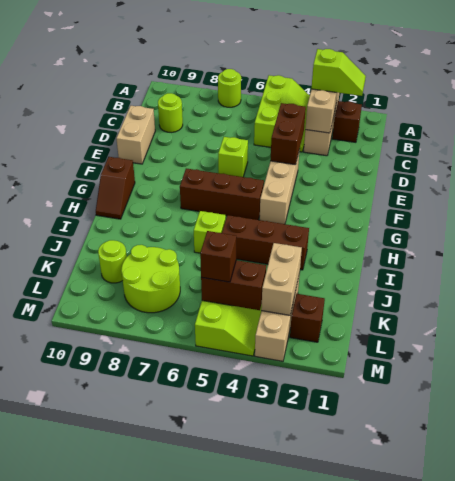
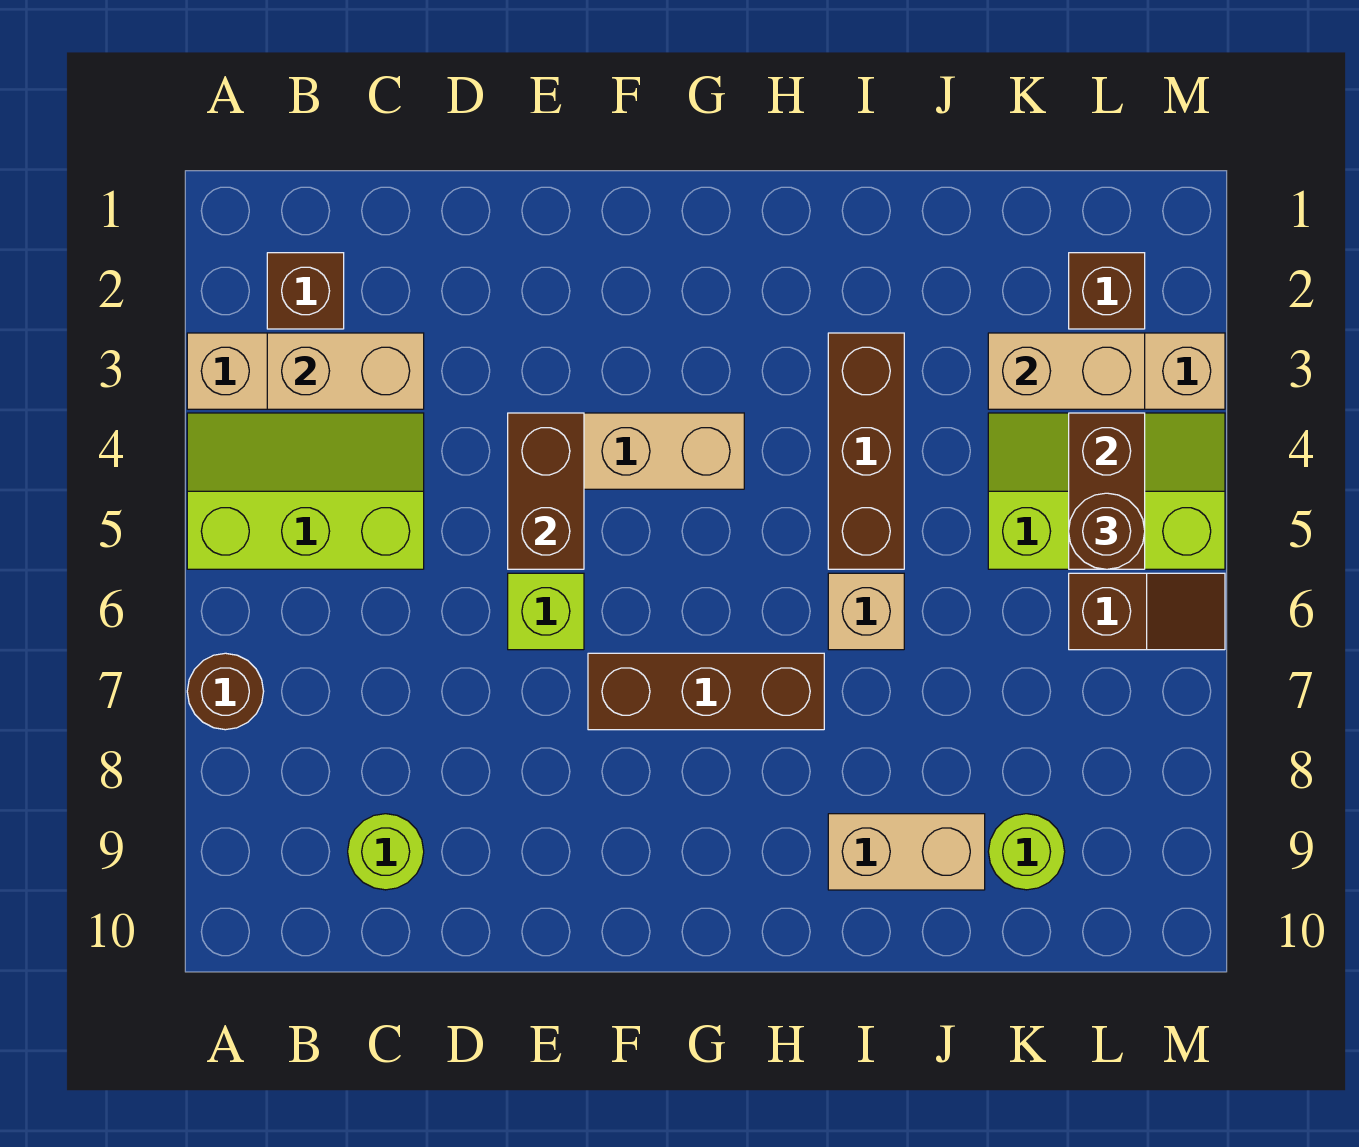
lime round brick A7 level 1 -> brown round brick A7 level 1
lime slope B2:B3 level 3 top 3 -> none
brown brick D4:E4 level 2 -> brown brick E4:E5 level 2
tan brick D10:E10 level 1 -> tan brick I9:J9 level 1
brown brick G5:G7 level 1 -> brown brick F7:H7 level 1
brown slope G10:H10 level 1 top G -> brown slope L6:M6 level 1 top L
lime brick I6 level 1 -> tan brick I6 level 1
lime round brick K7:L8 level 1 -> none
brown brick L5 level 3 -> brown round brick L5 level 3

